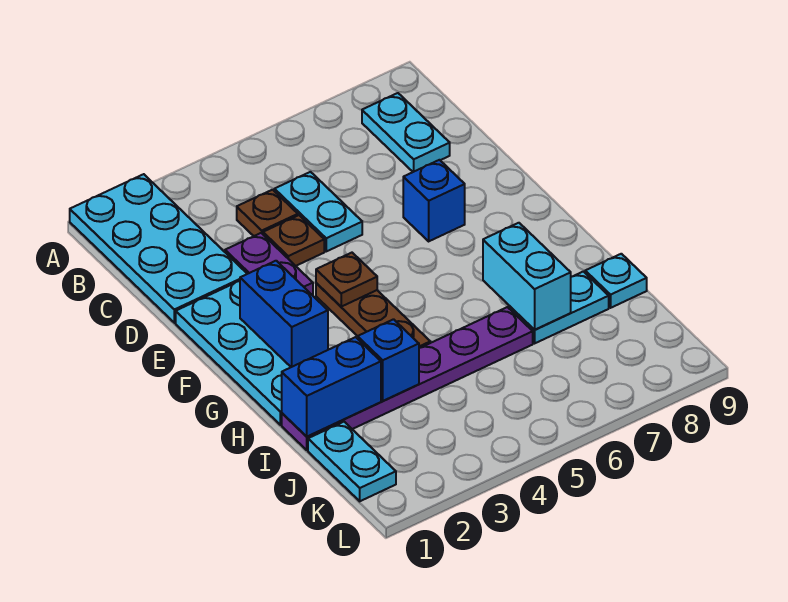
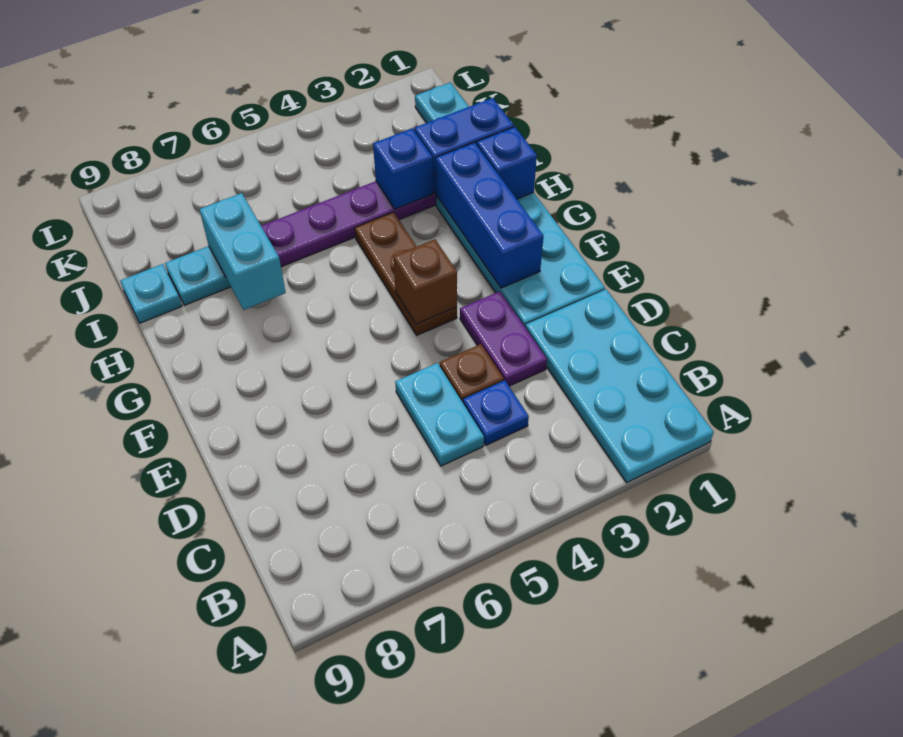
cyan plate B8:C8 level 1 -> none
brown plate C4 level 1 -> blue plate C4 level 1
blue brick E7 level 1 -> blue brick H1 level 2
blue brick F2:G2 level 2 -> blue brick F2:H2 level 2
brown plate F4 level 2 -> brown brick F4 level 2

